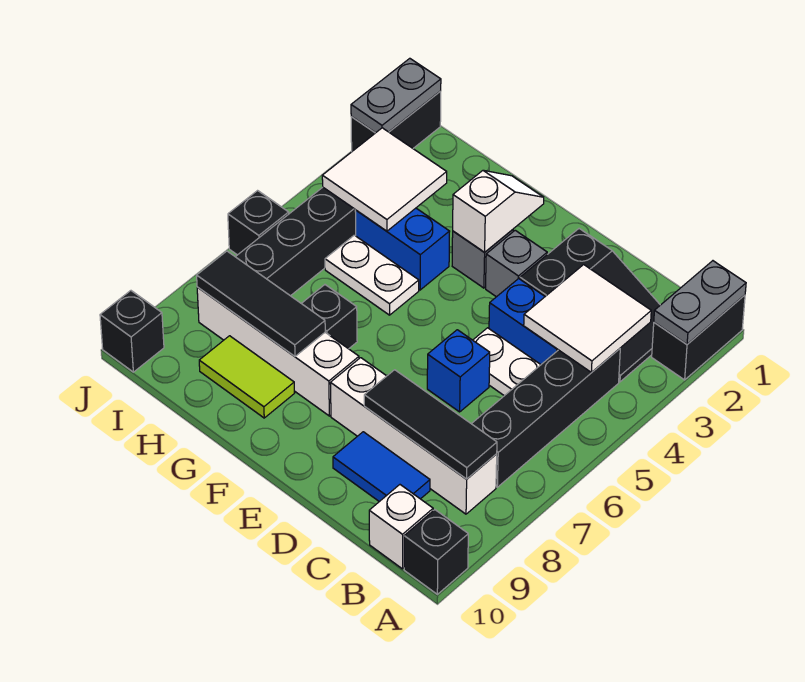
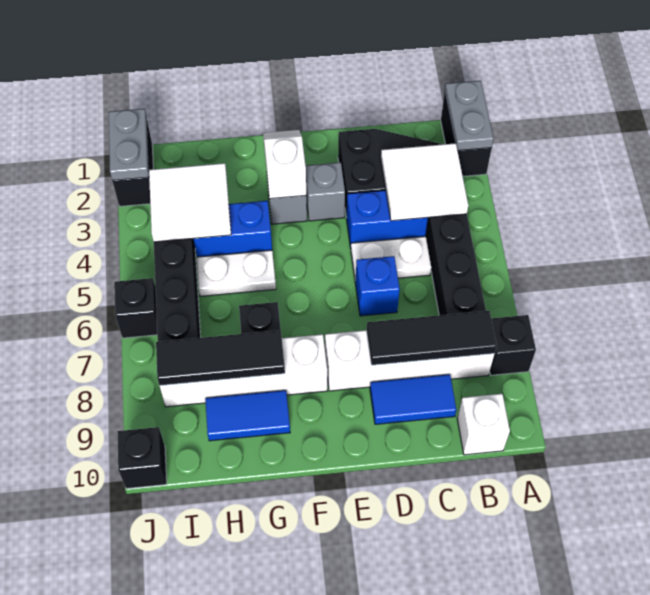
black brick A10 level 1 -> black brick A8 level 1
lime tile G9:H9 level 1 -> blue tile G9:H9 level 1

